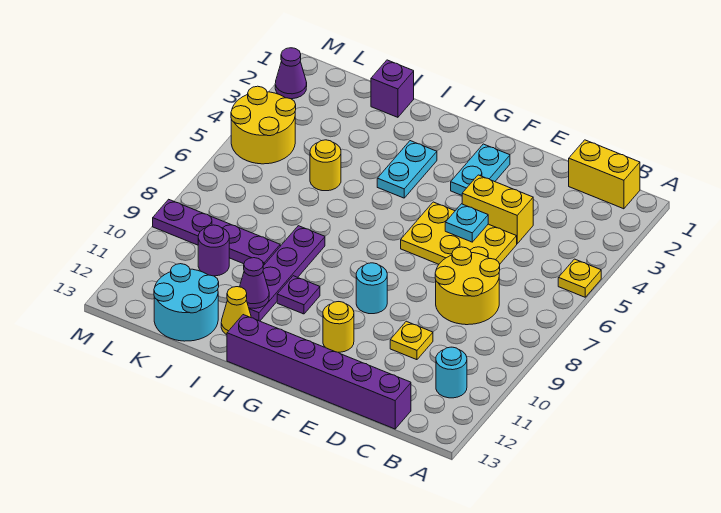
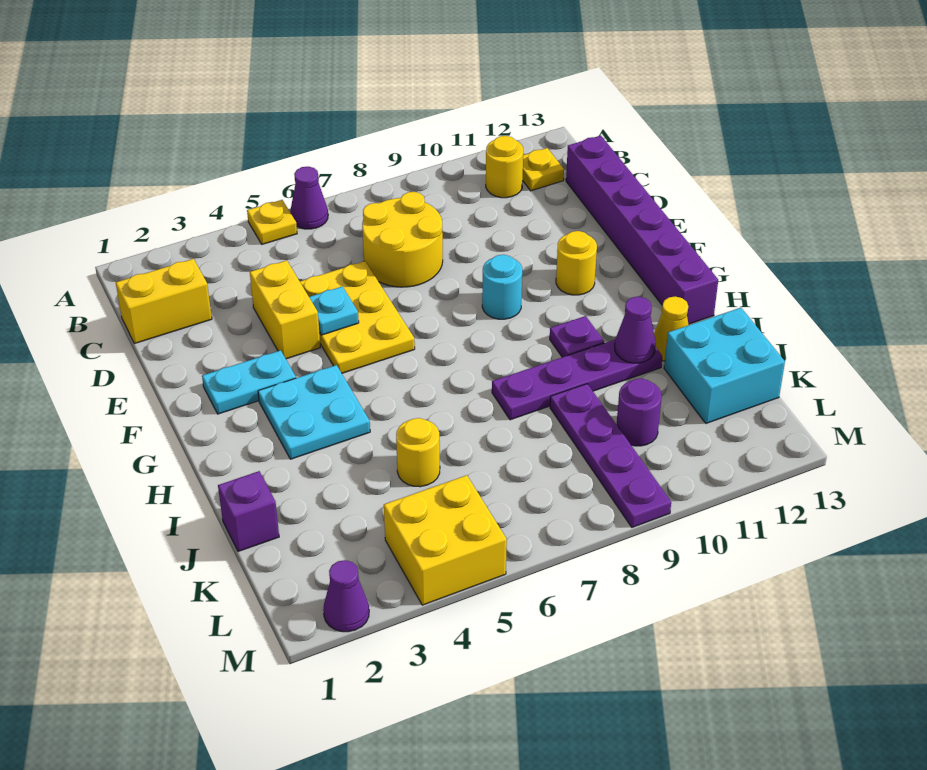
none -> purple cone A6 level 1
yellow brick B1:C1 level 1 -> yellow brick C1:C2 level 1
cyan round brick B11 level 1 -> yellow round brick B11 level 1
yellow plate D10 level 1 -> yellow plate B12 level 1
cyan plate H3:H4 level 1 -> cyan plate G3:H4 level 1
cyan round brick J12:K13 level 1 -> cyan brick J12:K13 level 1
yellow round brick L4:M5 level 1 -> yellow brick L4:M5 level 1

